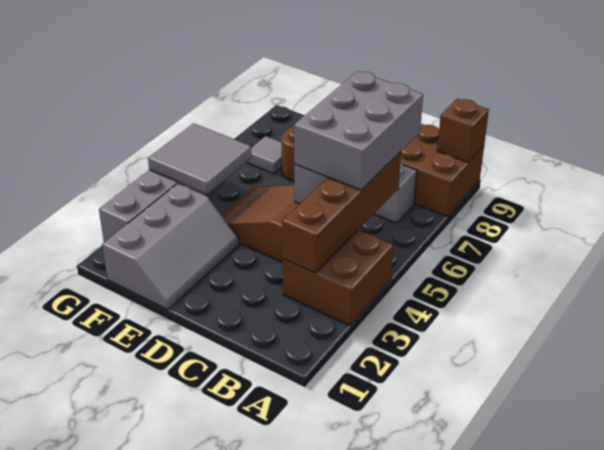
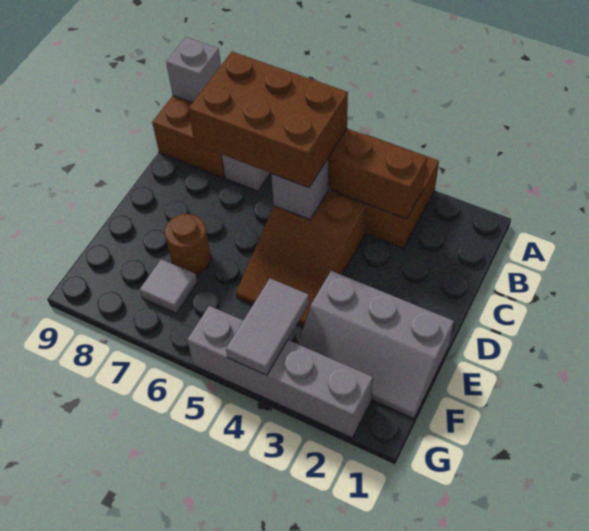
brown brick A9 level 2 -> grey brick A9 level 2
grey brick B5:C7 level 3 -> brown brick B5:C7 level 3
grey slope E1:F3 level 1 top F -> grey slope E1:F3 level 1 top E
grey tile F4:G5 level 2 -> grey tile F4:G4 level 2

